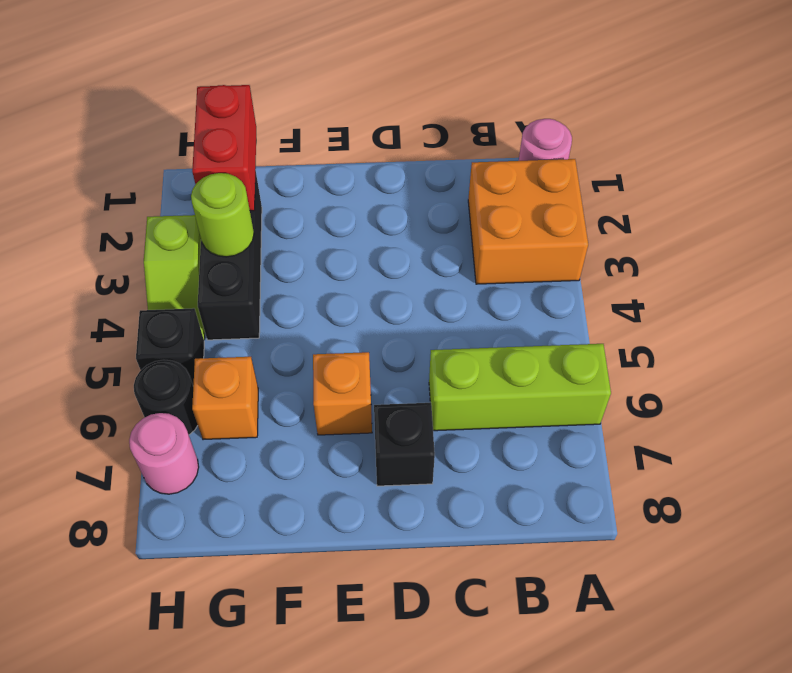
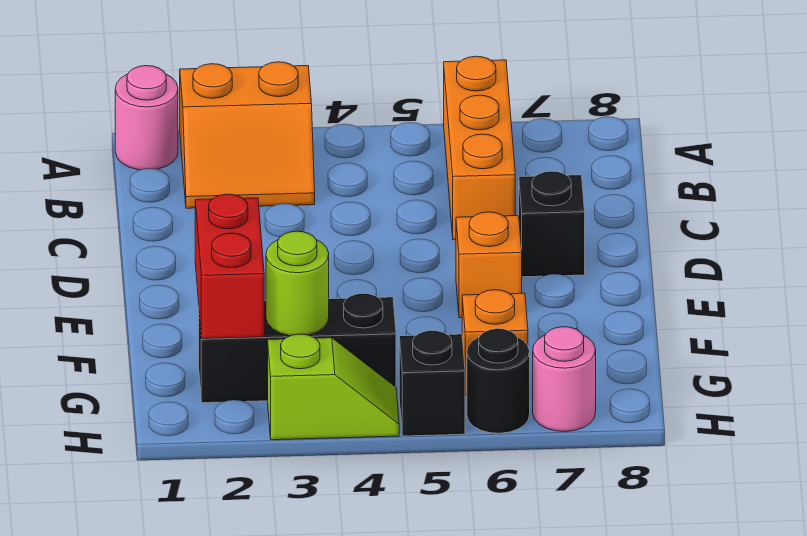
orange brick A2:B3 level 1 -> orange slope A2:B3 level 1 top A
lime brick A6:C6 level 1 -> orange brick A6:C6 level 1
red brick G1:G2 level 2 -> red brick F2:G2 level 2

